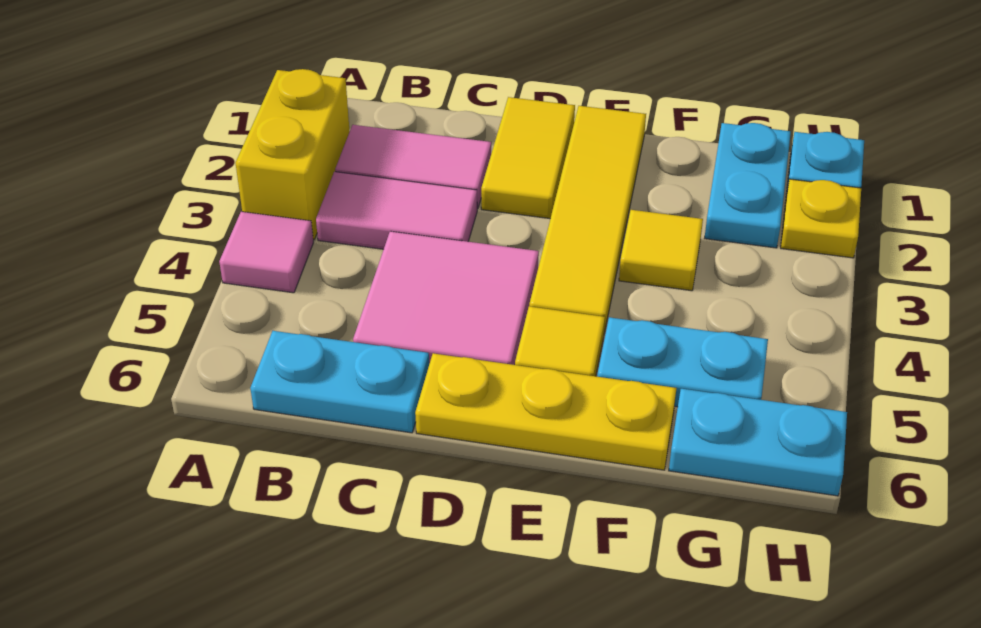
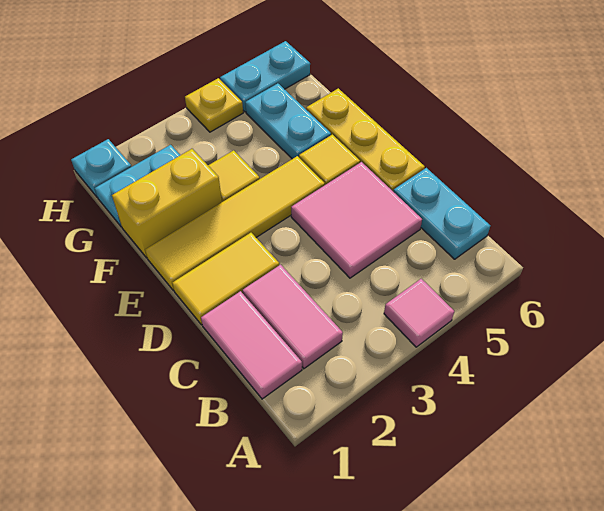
yellow brick A2:A3 level 1 -> yellow brick F1:F2 level 1
pink tile B3:C3 level 1 -> pink tile B1:C1 level 1
cyan plate G6:H6 level 1 -> cyan plate H5:H6 level 1
yellow plate H2 level 1 -> yellow plate H4 level 1

